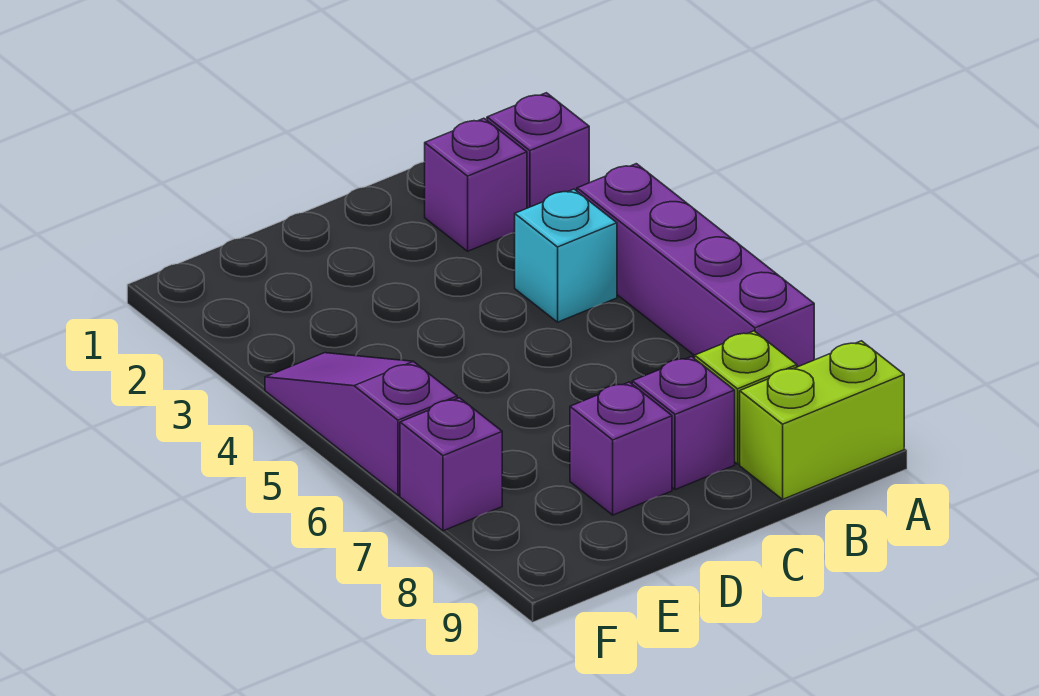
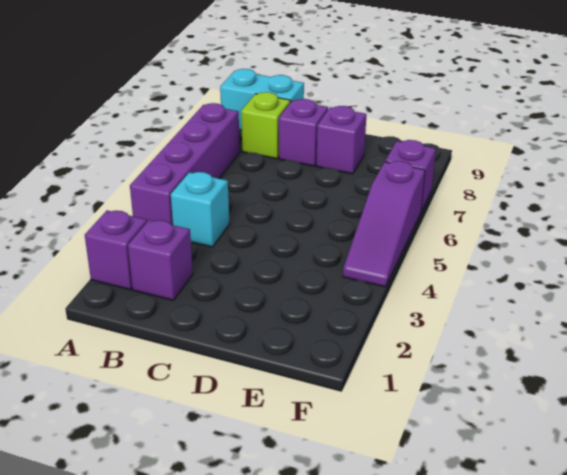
lime brick A9:B9 level 1 -> cyan brick A9:B9 level 1

